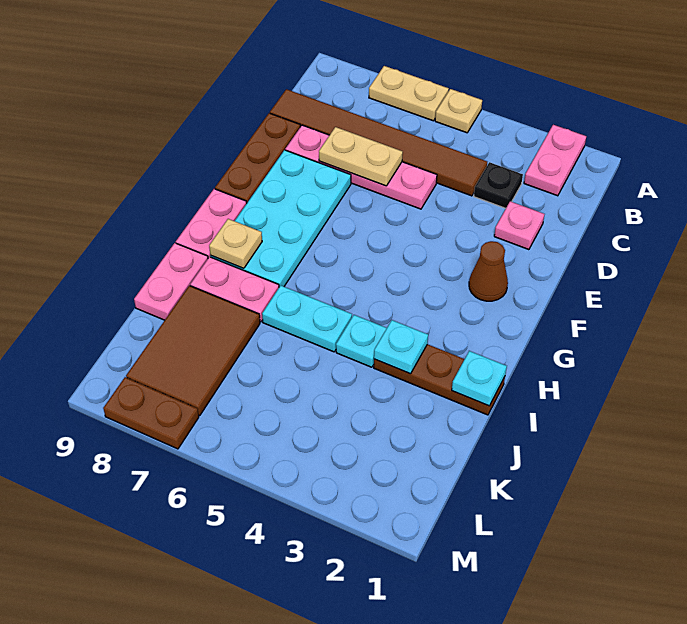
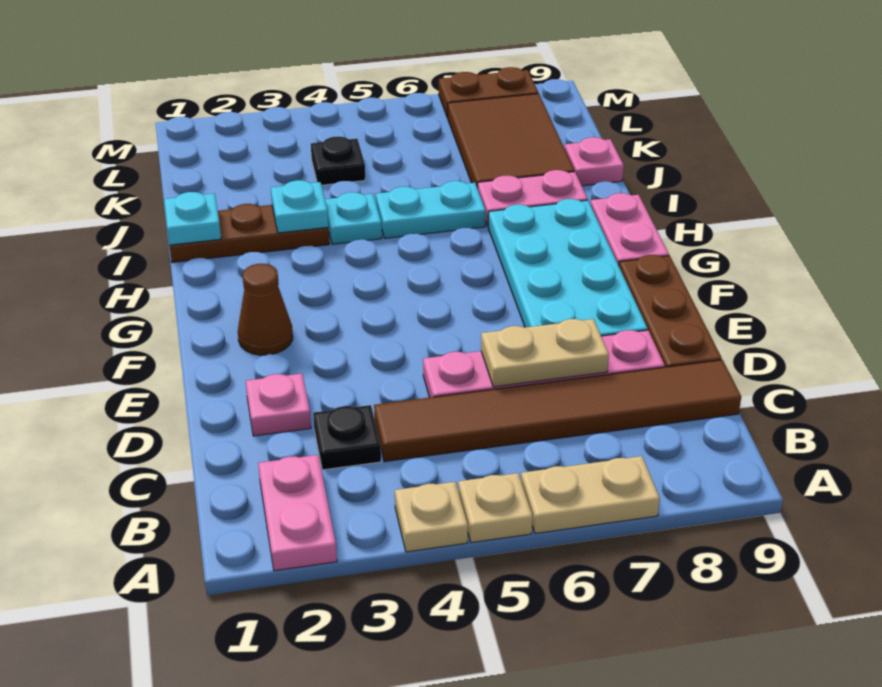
tan plate H8 level 2 -> tan plate A4 level 1
pink plate I9:J9 level 1 -> pink plate J9 level 1
none -> black plate K4 level 1

